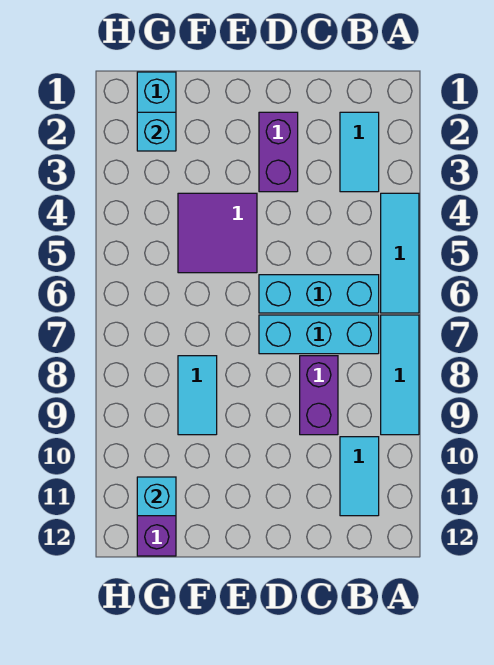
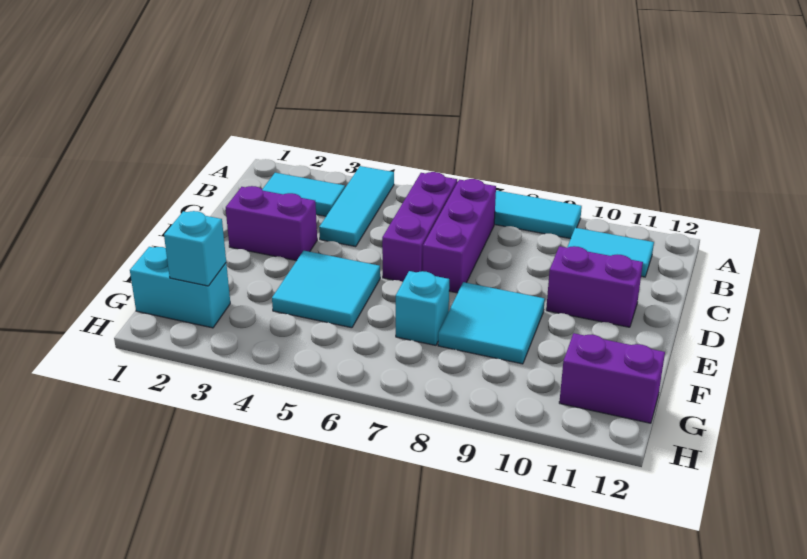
cyan tile A4:A6 level 1 -> cyan tile A4:C4 level 1
cyan brick B6:D6 level 1 -> purple brick B6:D6 level 1
cyan brick B7:D7 level 1 -> purple brick B7:D7 level 1
purple brick C8:C9 level 1 -> purple brick D10:D11 level 1
purple tile E4:F5 level 1 -> cyan tile E4:F5 level 1
cyan tile F8:F9 level 1 -> cyan tile E8:F9 level 1
cyan brick G11 level 2 -> cyan brick F7 level 1

